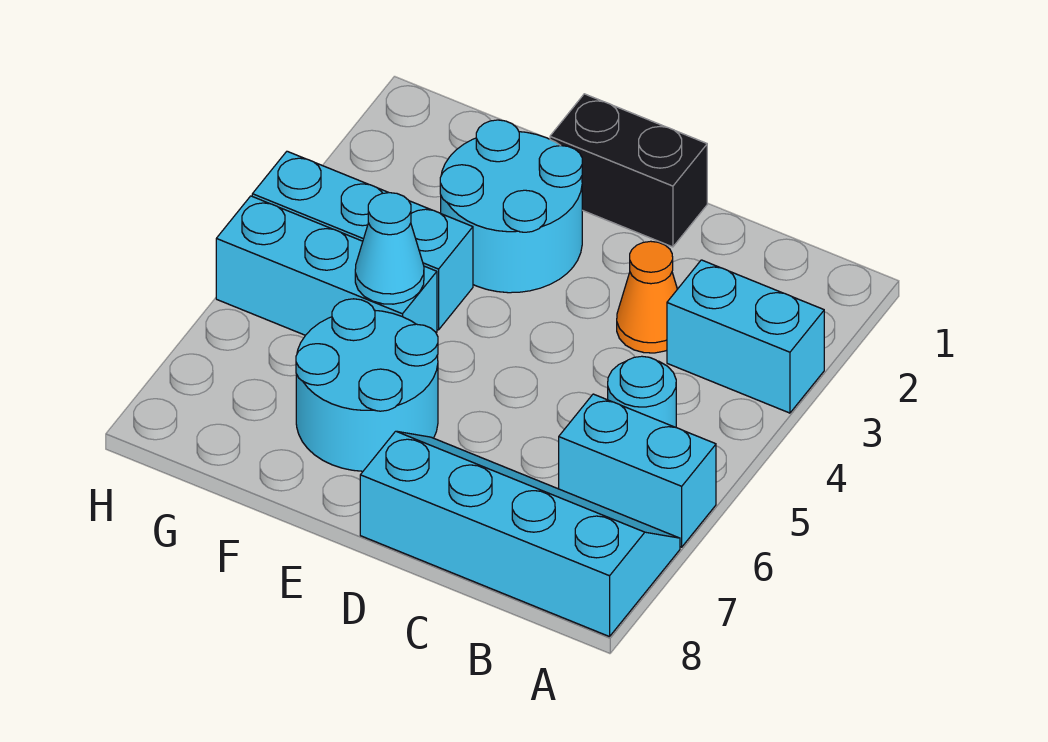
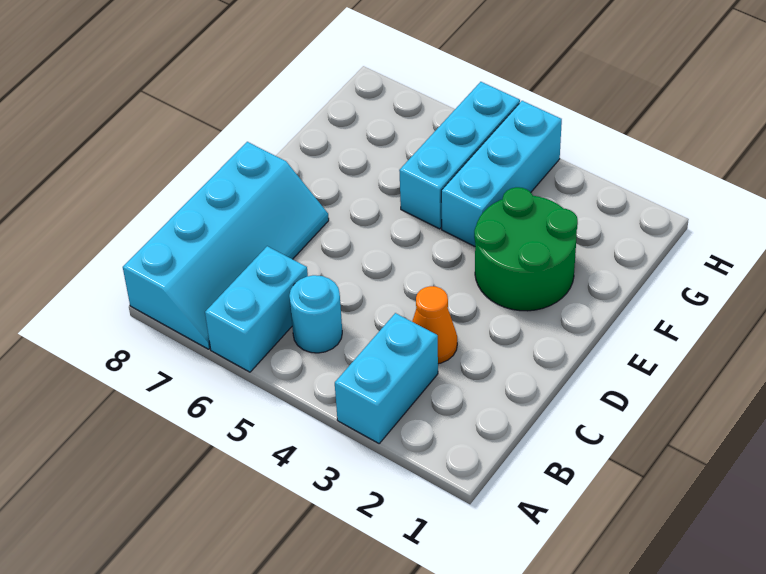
black brick D1:E1 level 1 -> none
cyan round brick E2:F3 level 1 -> green round brick E2:F3 level 1
cyan round brick E6:F7 level 1 -> none
cyan cone F5 level 2 -> none

